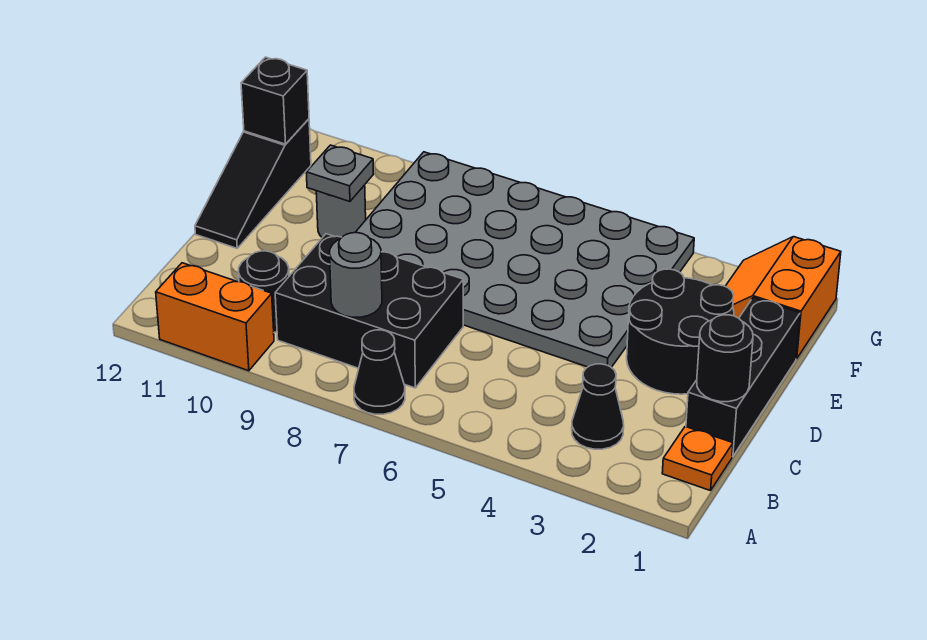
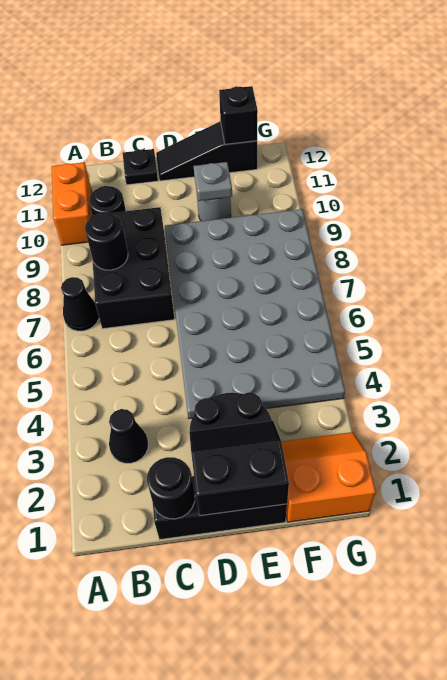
orange plate B1 level 1 -> none
grey round brick B8 level 2 -> black round brick B8 level 2
none -> black plate C12 level 1
none -> black slope D1:E2 level 2 top 1

